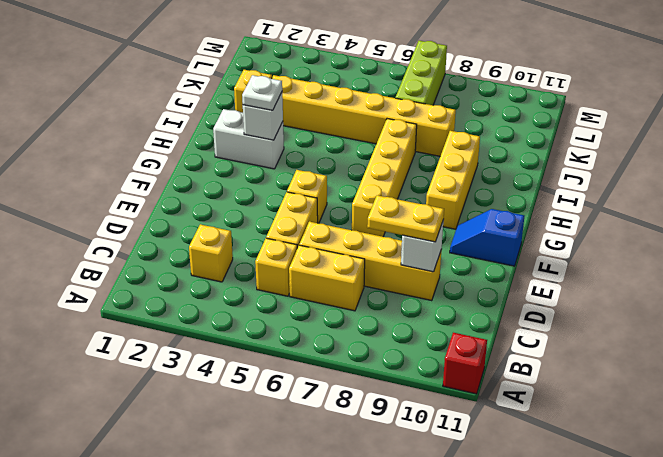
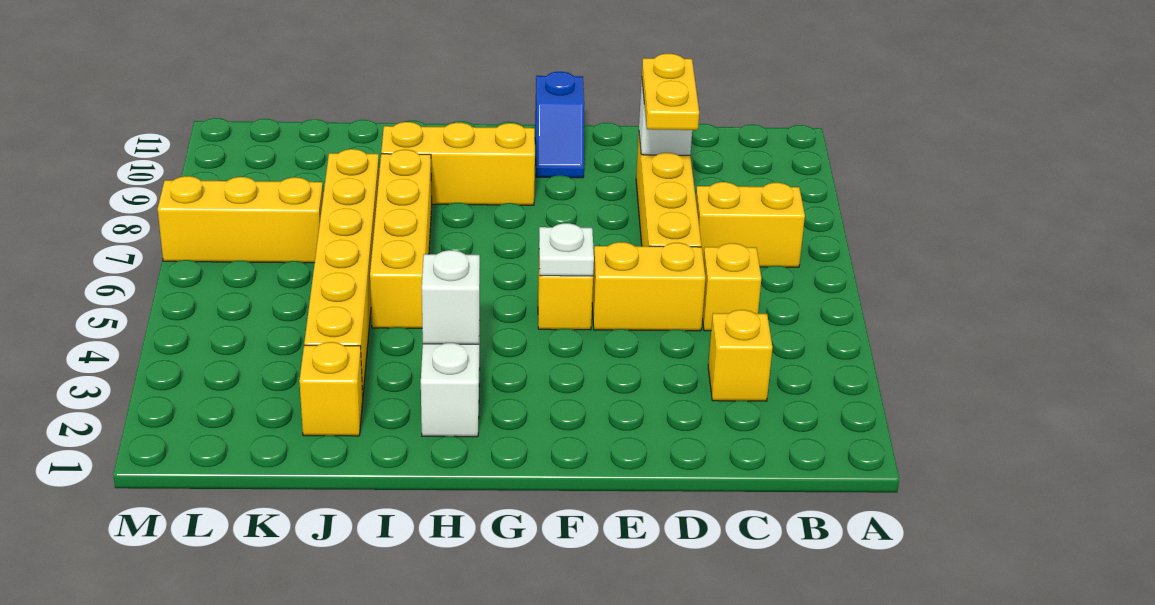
red brick A11 level 1 -> none
yellow brick C6:C7 level 1 -> yellow brick B7:C7 level 1
yellow brick F7:I7 level 1 -> yellow brick I5:I8 level 1
white plate H3 level 3 -> white plate F5 level 2
lime brick K7:M7 level 1 -> yellow brick K7:M7 level 1

